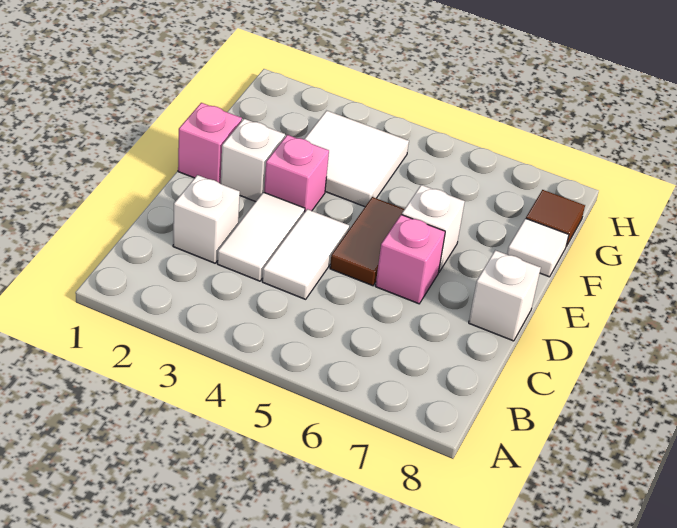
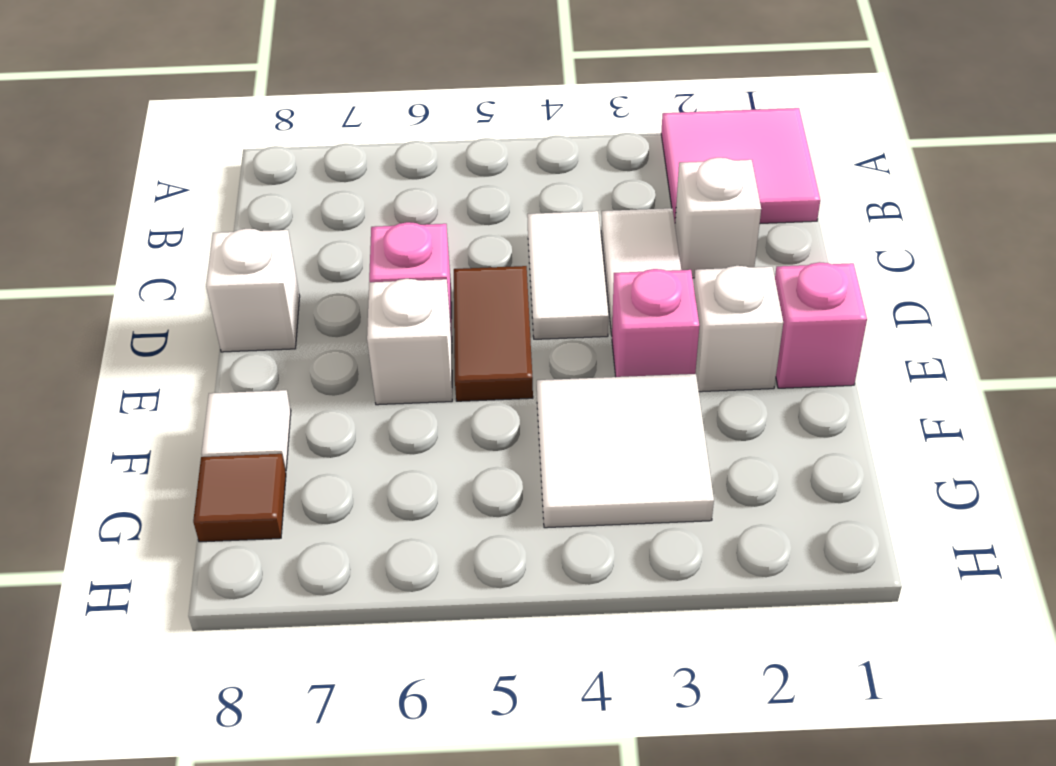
none -> pink tile A1:B2 level 1

